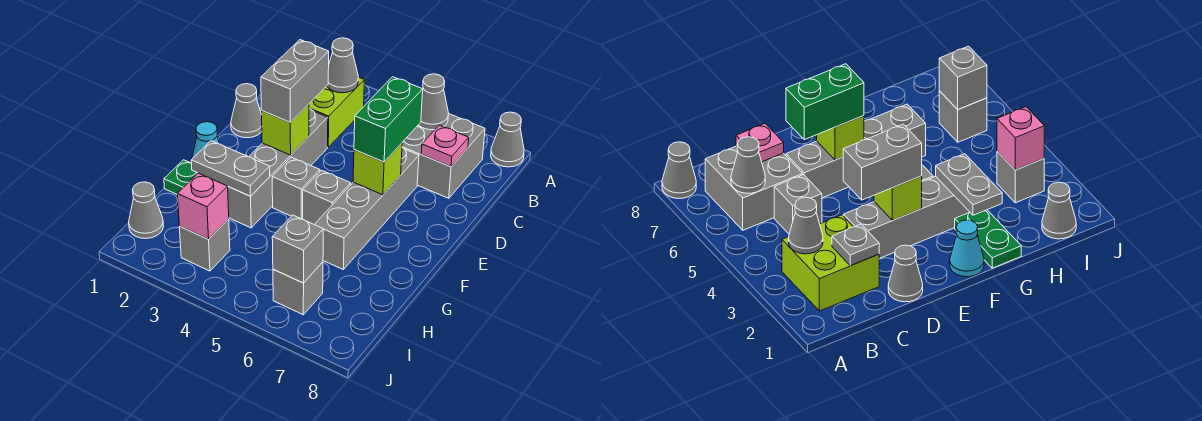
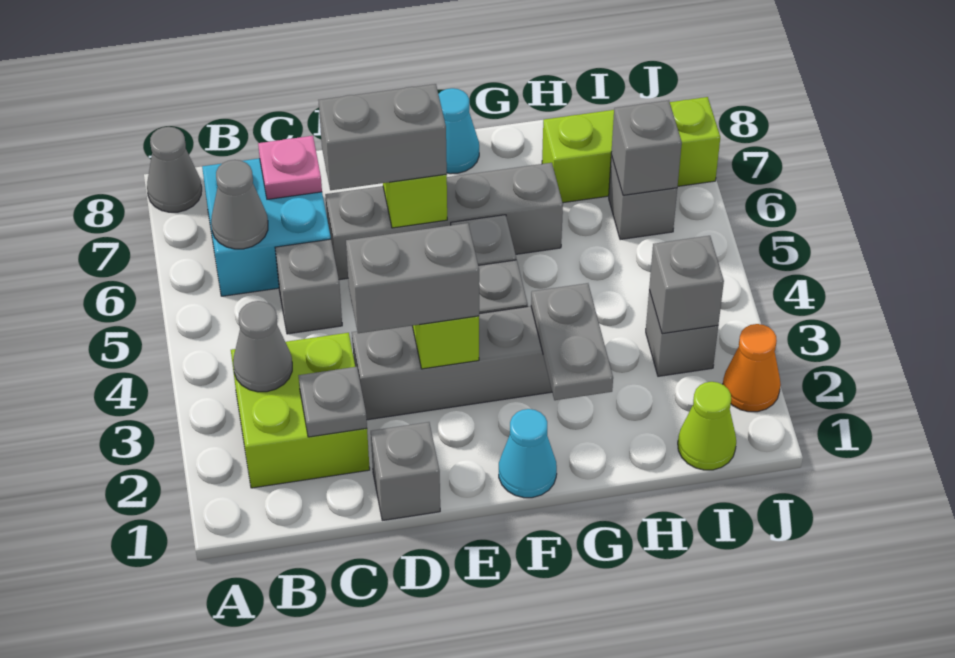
grey brick B6:C7 level 1 -> cyan brick B6:C7 level 1
grey cone D1 level 1 -> grey brick D1 level 1
green brick D6:E6 level 3 -> grey brick D6:E6 level 3
none -> cyan cone F8 level 1
green plate G1:G2 level 1 -> none
none -> lime brick H7:J7 level 1
grey cone I1 level 1 -> lime cone I1 level 1
pink brick I3 level 2 -> grey brick I3 level 2
none -> orange cone J2 level 1

